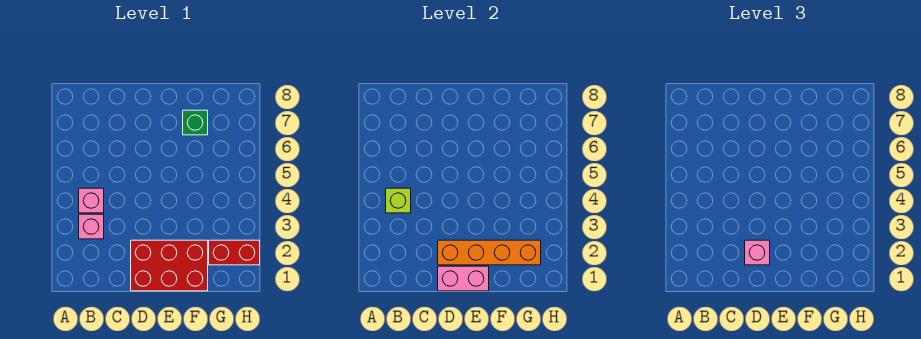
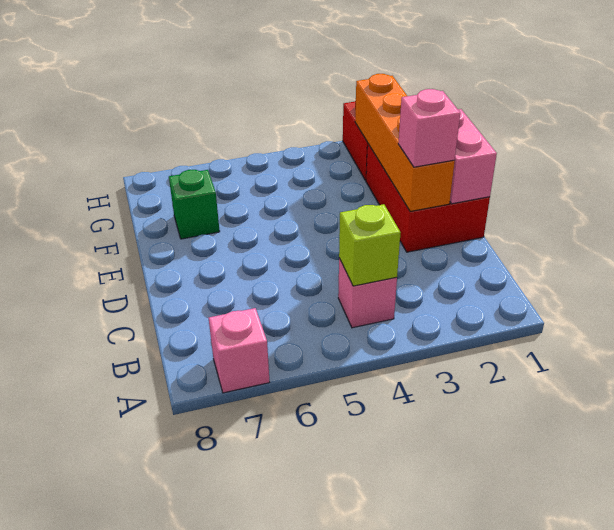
pink brick B3 level 1 -> pink brick A7 level 1

